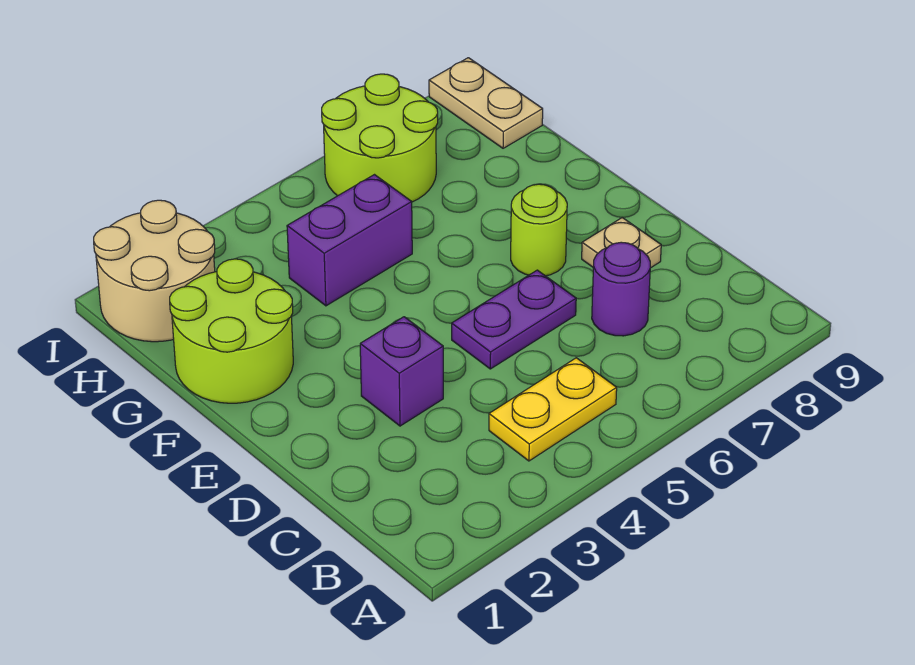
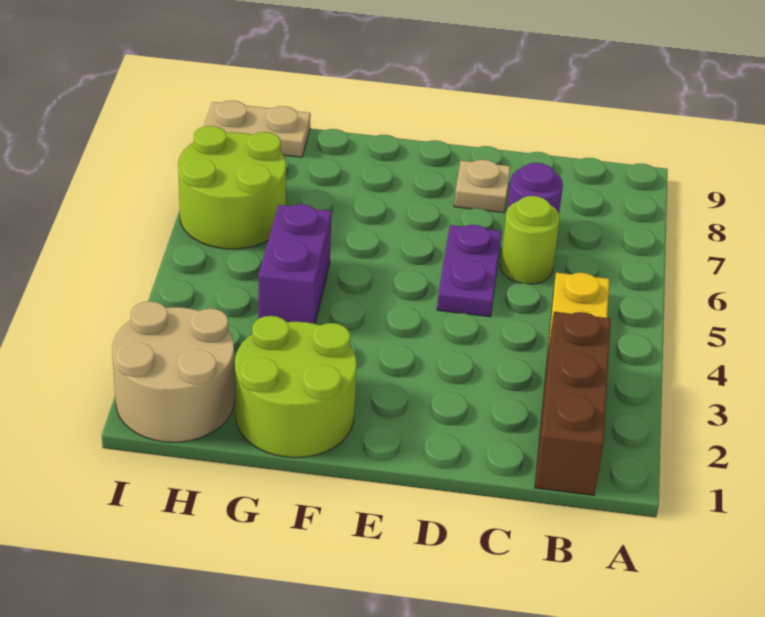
none -> brown brick B1:B3 level 1
purple brick D3 level 1 -> none
lime round brick E7 level 1 -> lime round brick C6 level 1

